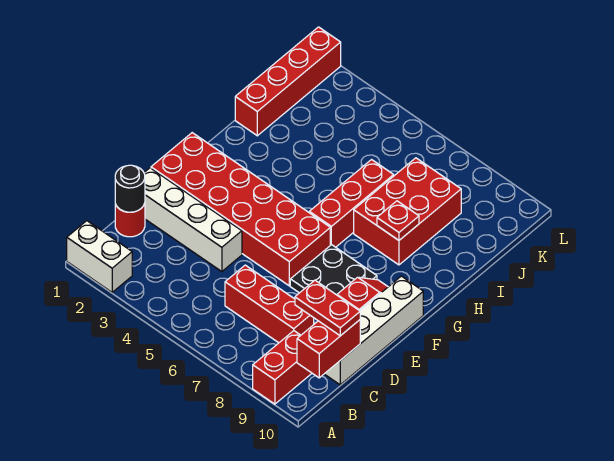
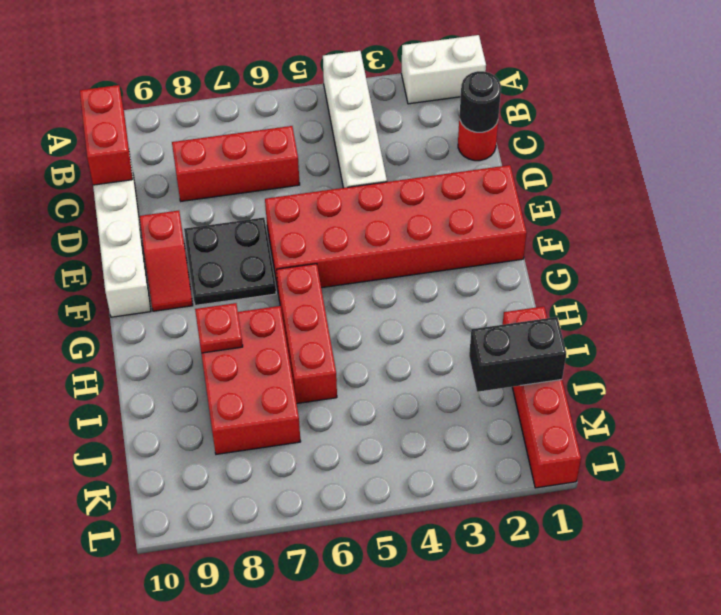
red brick A9:B9 level 1 -> none
red plate C9:C10 level 3 -> none
white brick D1:D4 level 1 -> white brick A4:D4 level 1
none -> black brick J1:J2 level 2

